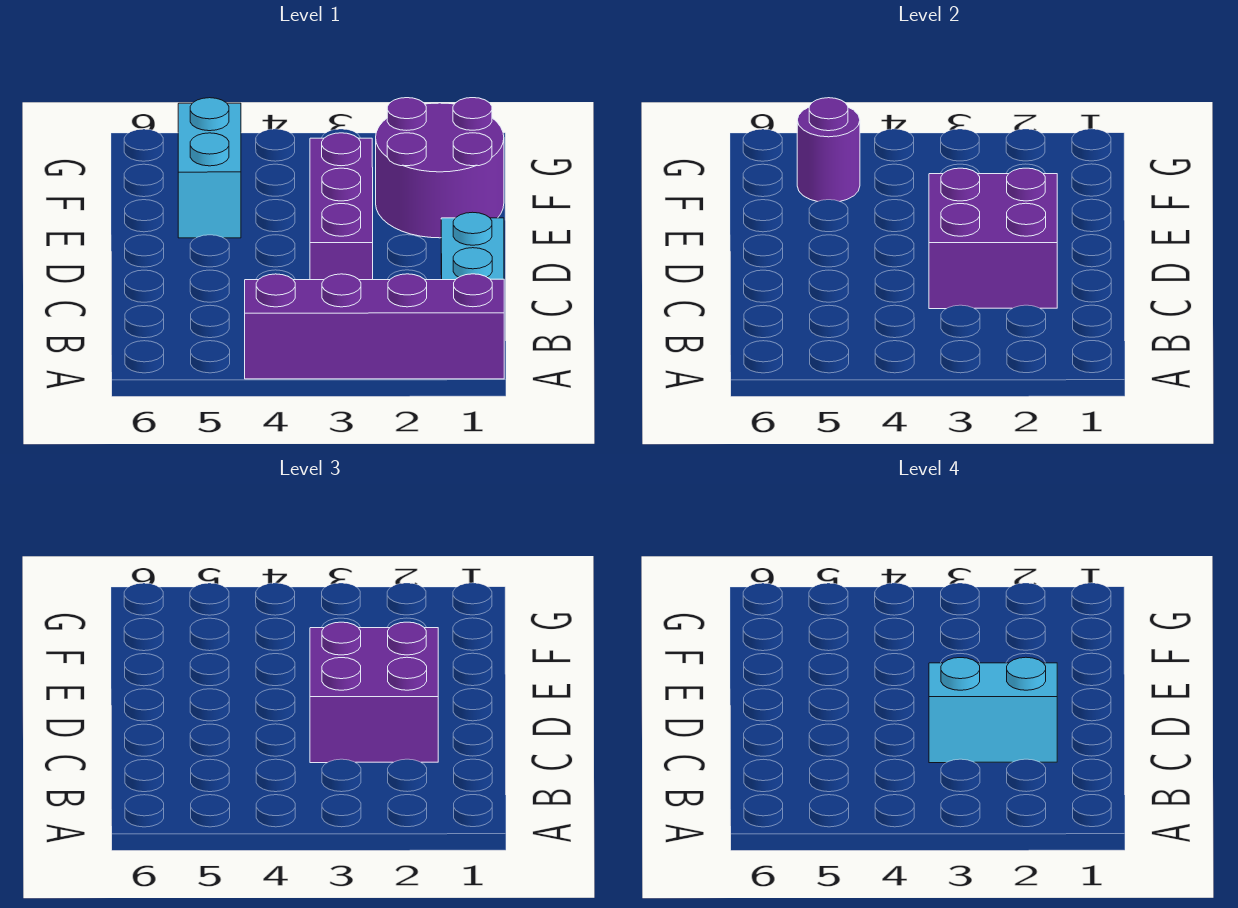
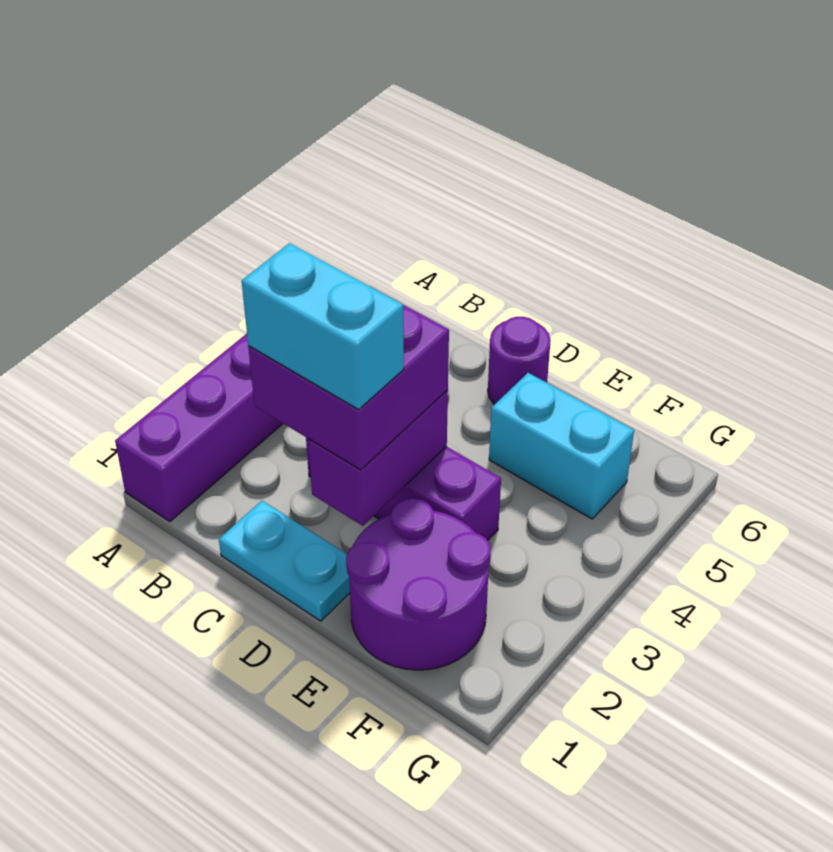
purple brick C2:D3 level 2 -> purple brick D2:D3 level 2
cyan brick C2:C3 level 4 -> cyan brick C2:D2 level 4
purple round brick F5 level 2 -> purple round brick D6 level 1

